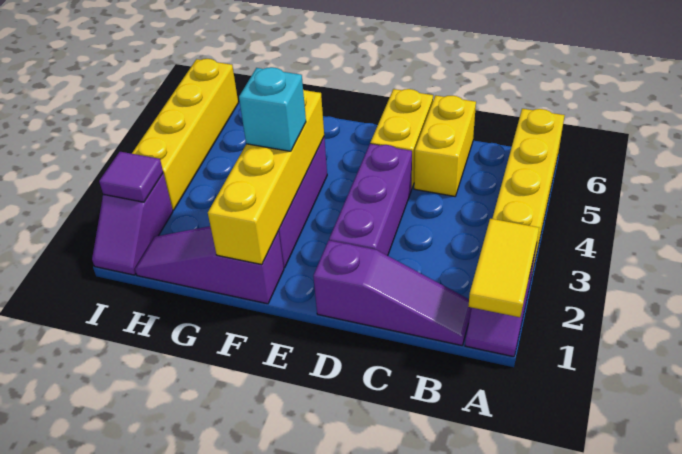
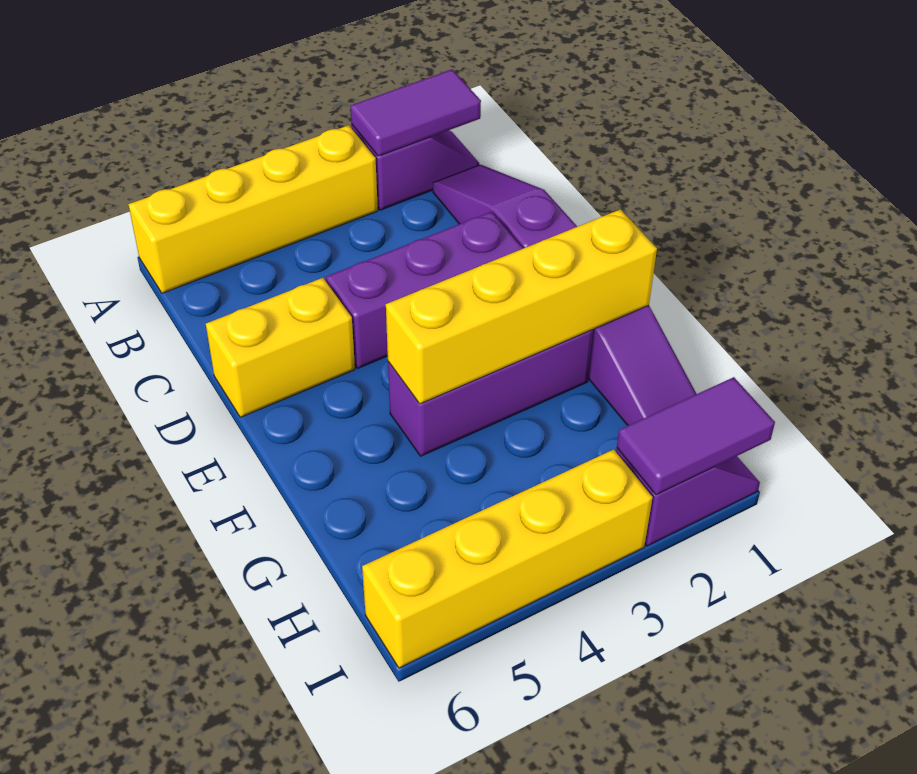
yellow tile A1:A2 level 2 -> purple tile A1:A2 level 2
yellow brick C5:C6 level 1 -> none
cyan brick F3 level 3 -> none
purple tile I2 level 2 -> purple tile I1:I2 level 2

